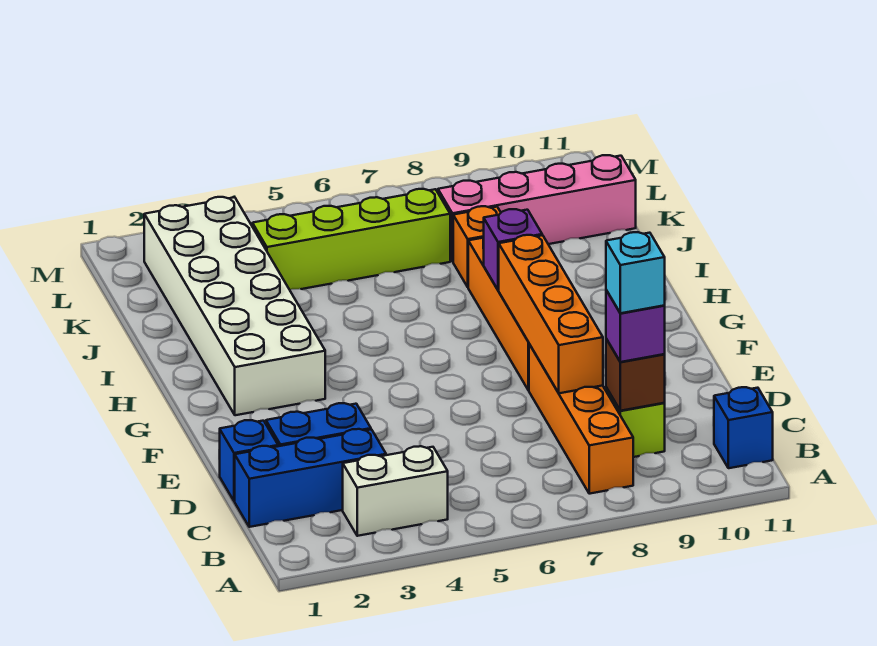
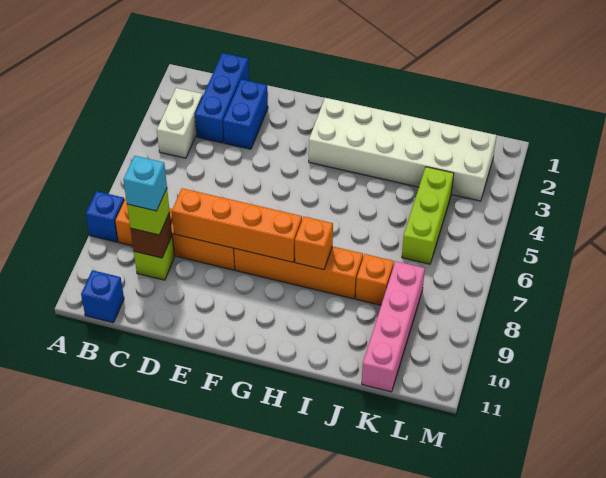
purple brick C9 level 3 -> lime brick C9 level 3
blue brick D1 level 1 -> blue brick A8 level 1
purple brick H8 level 2 -> orange brick H8 level 2
lime brick K4:K7 level 1 -> lime brick K4:K6 level 1

